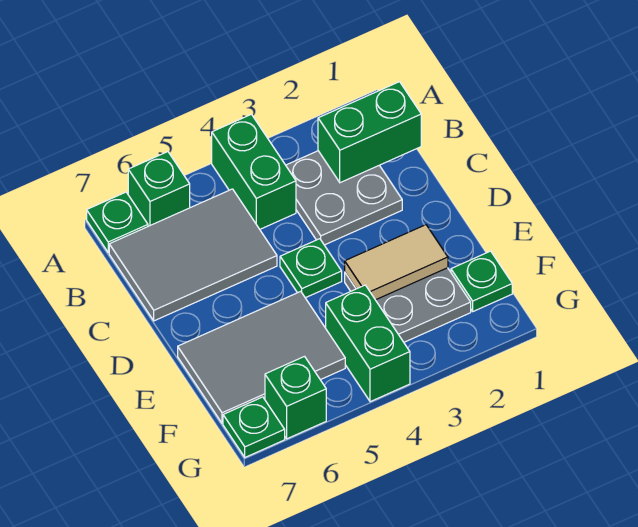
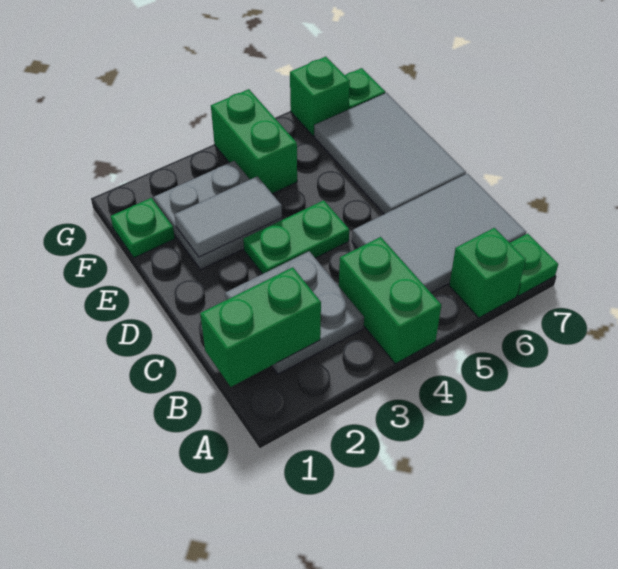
green plate D4 level 1 -> green plate D3:D4 level 1
tan tile E2:E3 level 2 -> grey tile E2:E3 level 2
grey tile E5:F7 level 1 -> grey tile D6:F7 level 1

